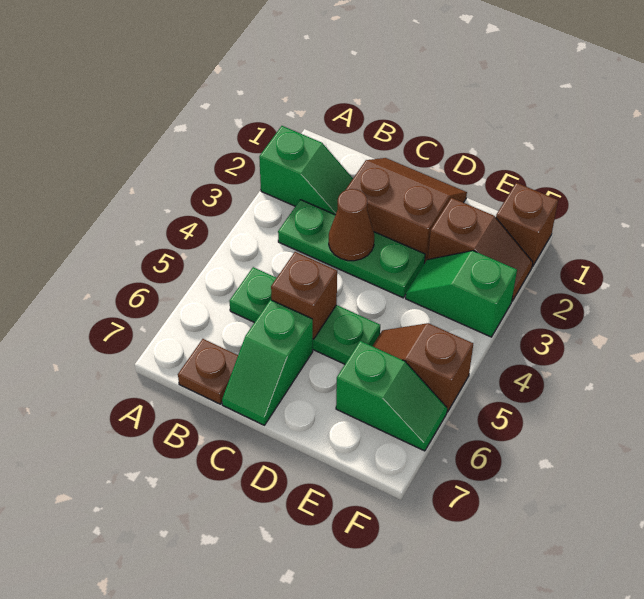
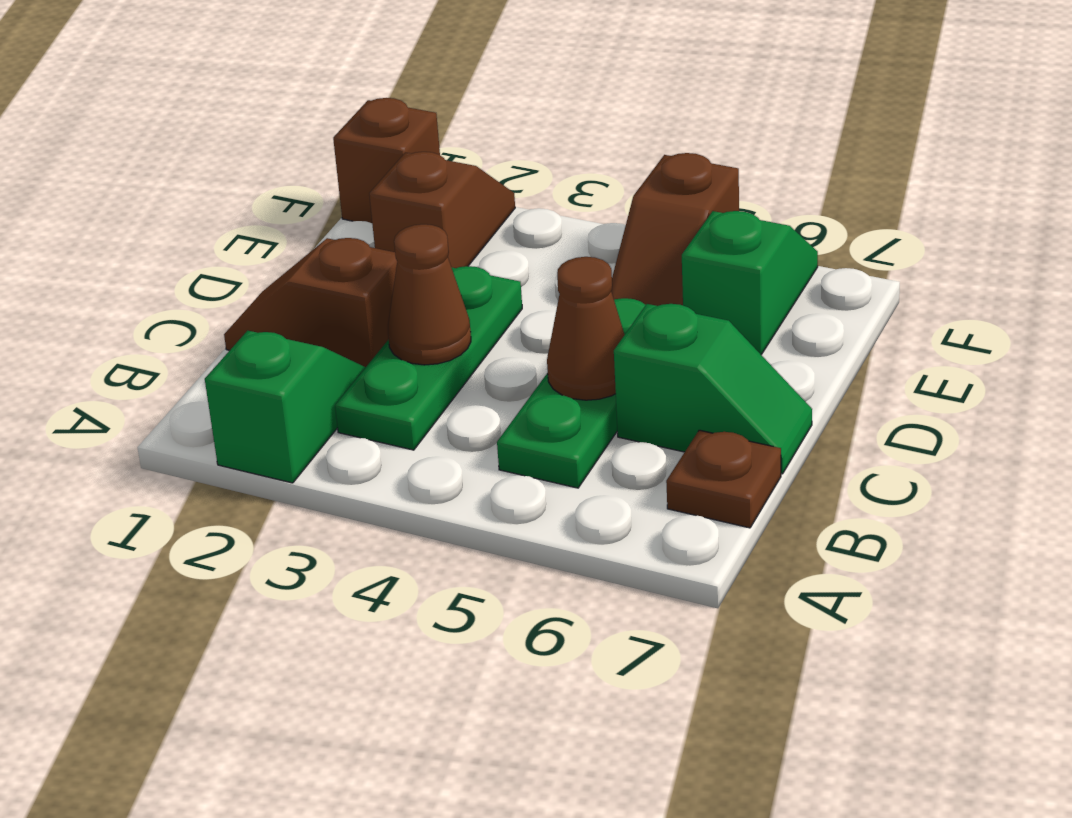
brown slope C1:D2 level 1 top 2 -> brown slope C1:C2 level 1 top 2
brown brick C5 level 2 -> brown cone C5 level 2
green slope E3:F3 level 1 top F -> none

